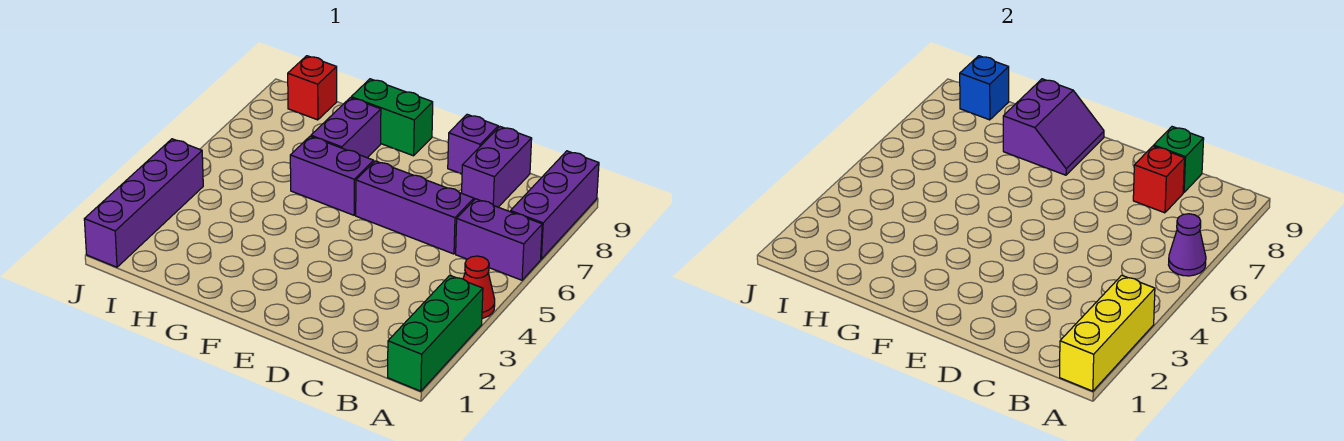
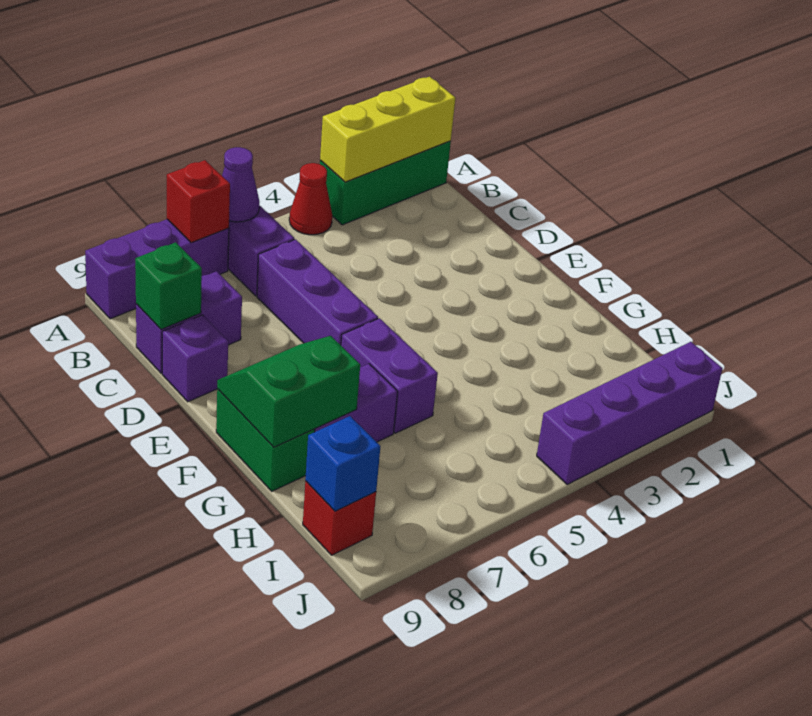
red brick C8 level 2 -> red brick A7 level 2
purple slope F8:G9 level 2 top G -> green slope F8:G9 level 2 top G

